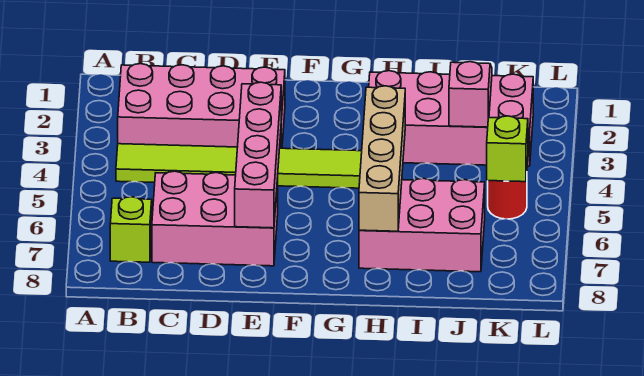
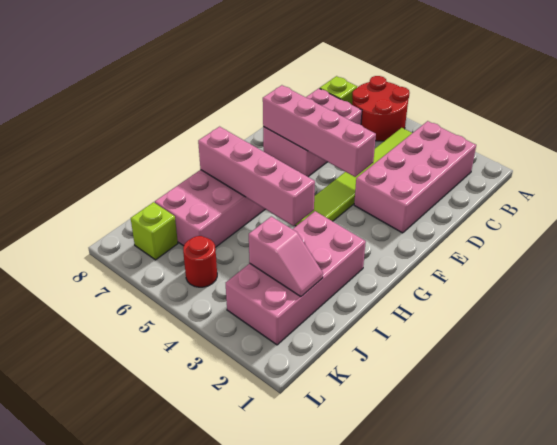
none -> red round brick A5:B6 level 1
tan brick H4:H7 level 2 -> pink brick H4:H7 level 2
lime brick K5 level 2 -> lime brick K7 level 1

